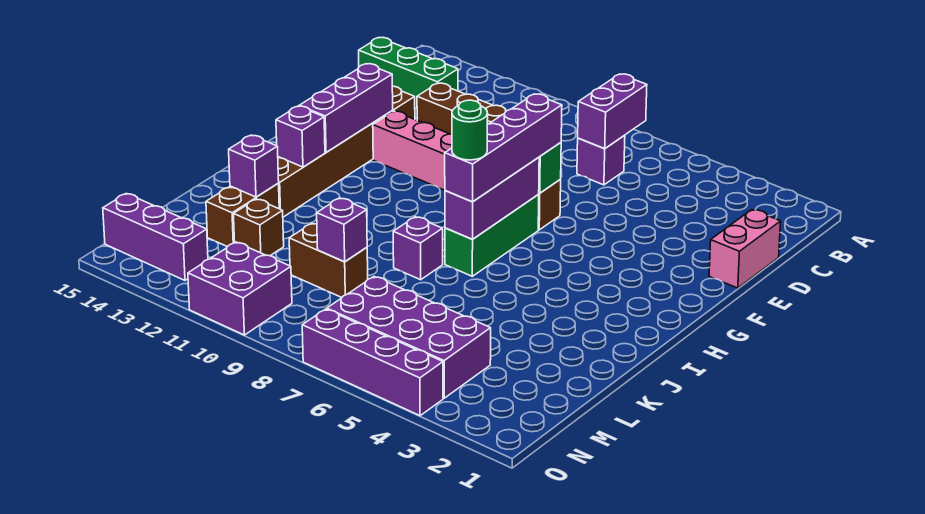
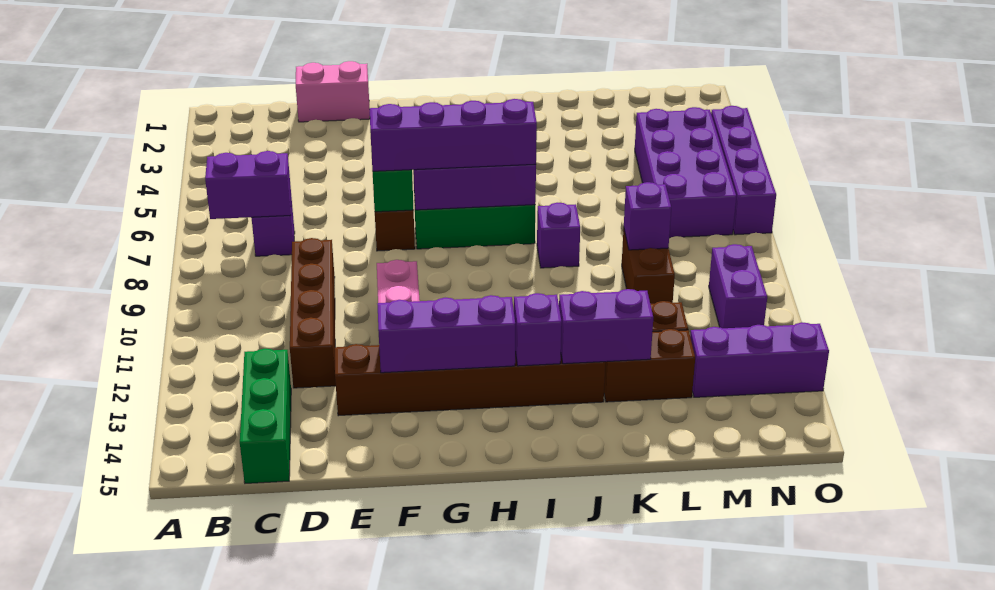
green round brick I7 level 4 -> none
purple brick K13 level 2 -> purple brick J13:K13 level 2
purple brick N10:O11 level 1 -> purple brick N10:N11 level 1
purple brick N13:N15 level 1 -> purple brick M13:O13 level 1

